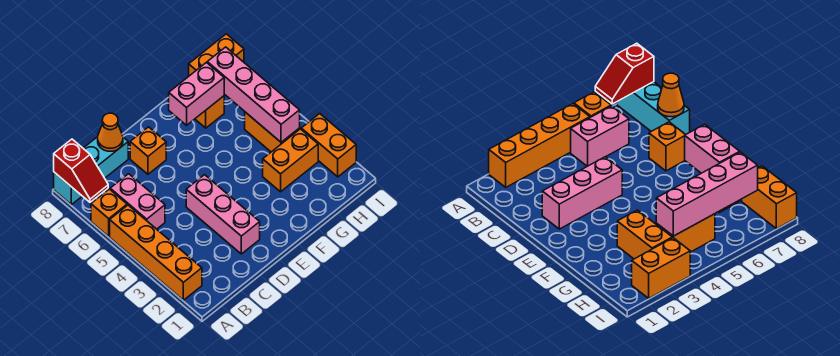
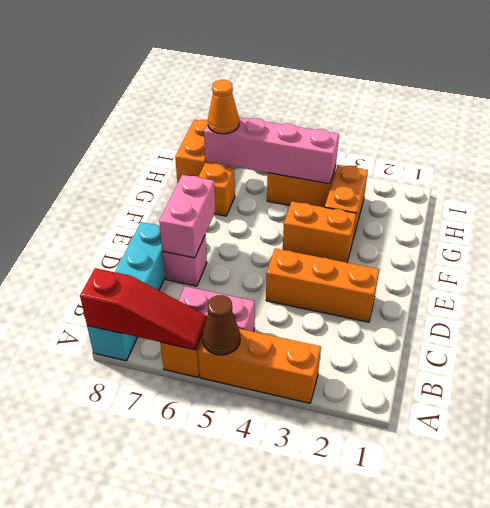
orange brick A2:A5 level 1 -> orange brick A3:A5 level 1
none -> brown cone A5 level 2
red slope A7:A8 level 2 top 8 -> red slope A6:A8 level 2 top 8
cyan brick A8:C8 level 1 -> cyan brick A8:D8 level 1
orange cone C8 level 2 -> orange cone H7 level 3
pink brick D2:D4 level 1 -> orange brick D2:D4 level 1
orange brick D7 level 1 -> pink brick D7 level 1
pink brick F7:G7 level 2 -> pink brick D7:E7 level 2
orange brick I2:I3 level 1 -> orange brick F3:F4 level 1

